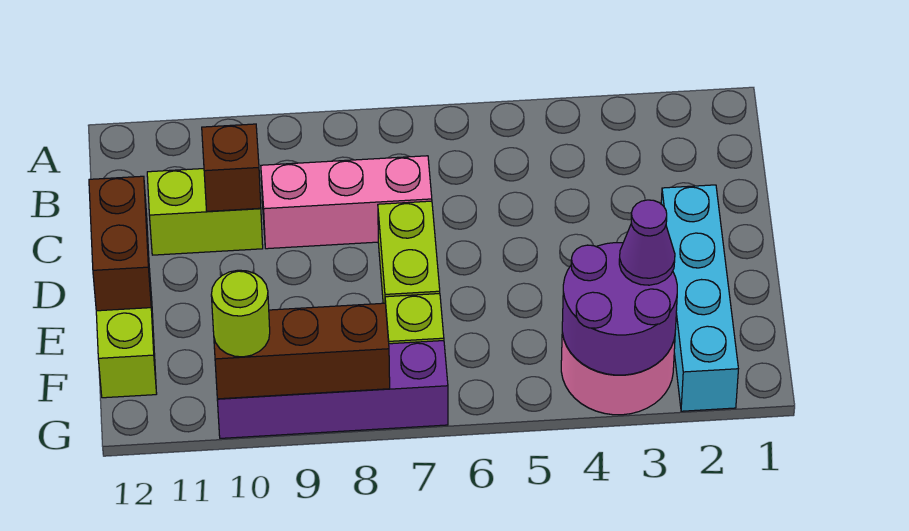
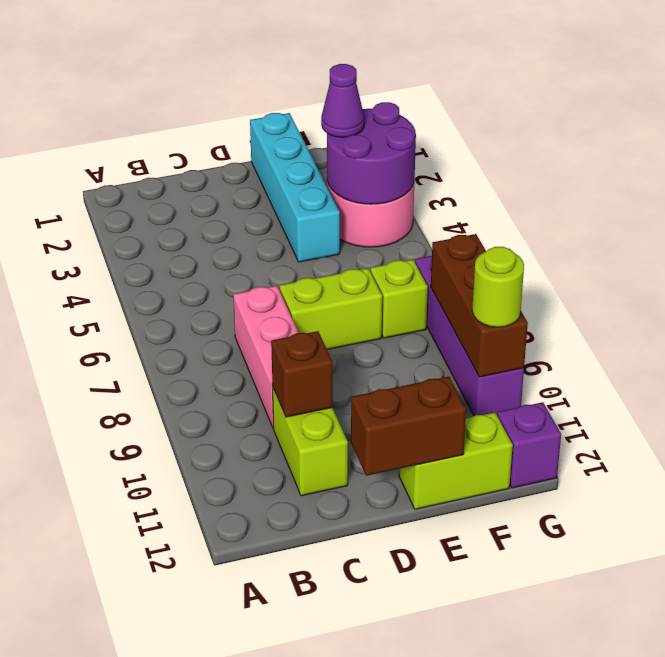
cyan brick D2:G2 level 1 -> cyan brick E1:E4 level 1
none -> purple brick G12 level 1

